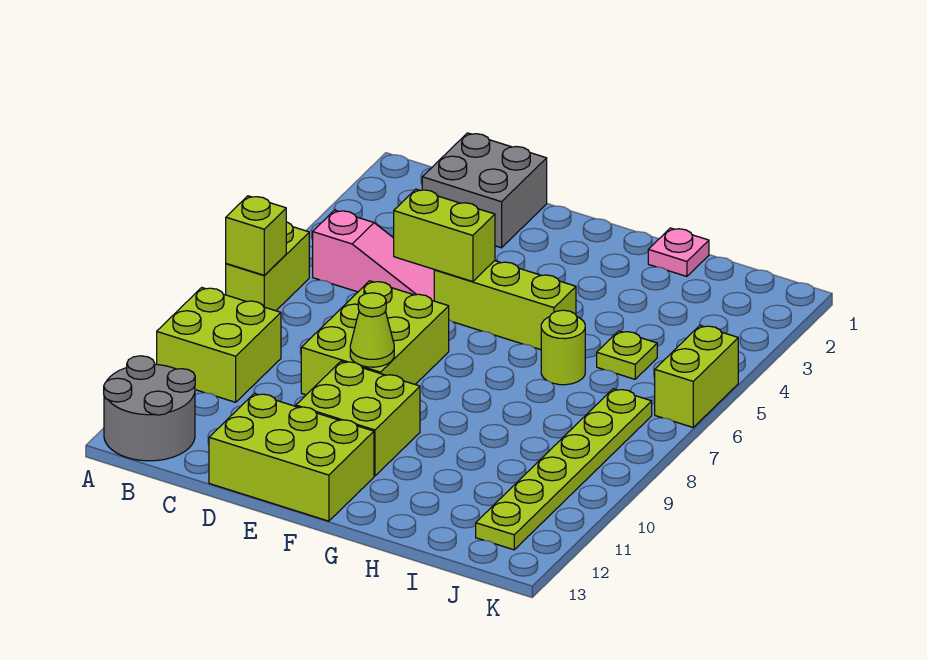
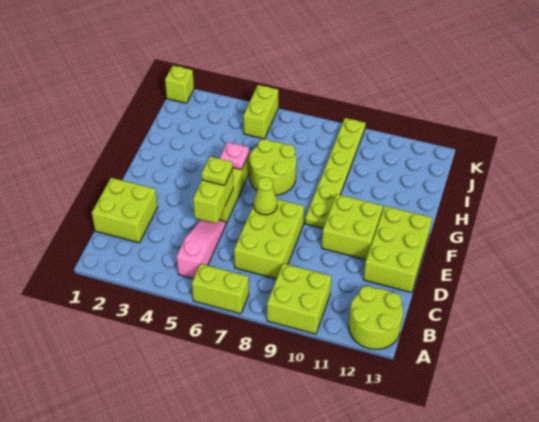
lime brick A7 level 2 -> lime brick K1 level 1
grey round brick A12:B13 level 1 -> lime round brick A12:B13 level 1
grey brick C1:D2 level 1 -> lime brick C1:D2 level 1
lime brick D7:E9 level 1 -> lime brick C7:E8 level 1
lime cone E9 level 2 -> lime cone E7 level 2
pink plate H1 level 1 -> pink plate G5 level 2
lime round brick H6 level 1 -> lime round brick G6:H7 level 1
lime plate I5 level 1 -> lime plate E5 level 3
lime plate J7:J12 level 1 -> lime plate F9:K9 level 1
lime brick K5:K6 level 1 -> lime brick J5:K5 level 1

